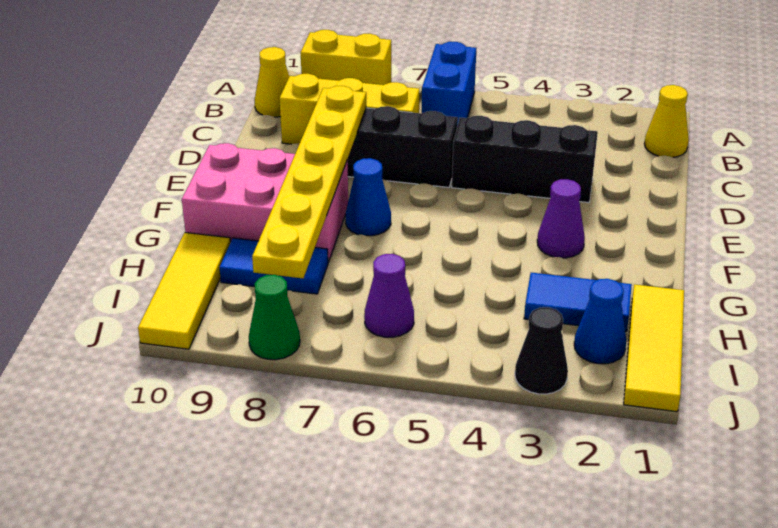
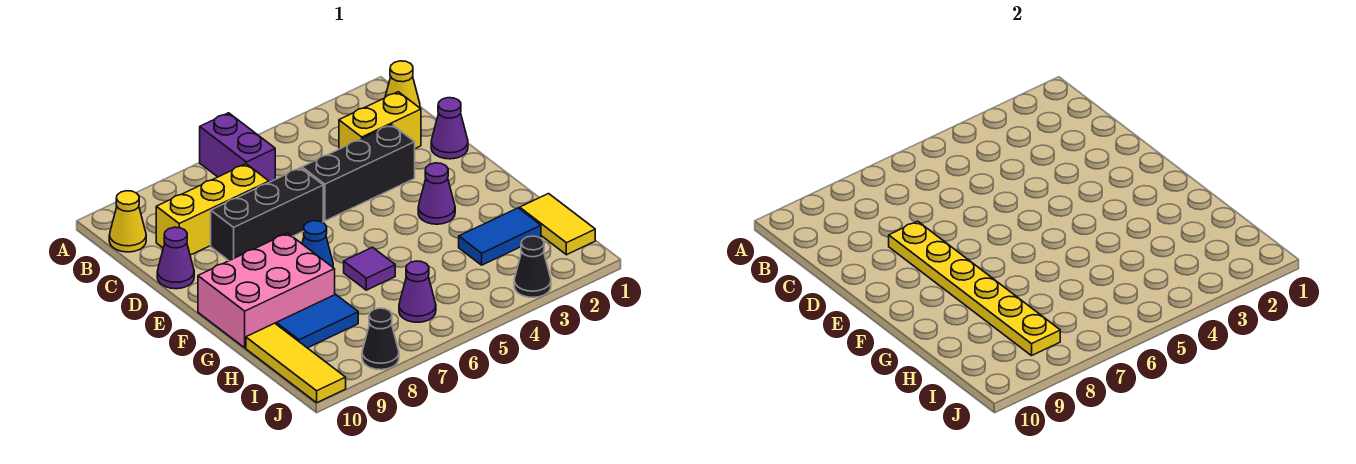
blue brick A6:B6 level 1 -> purple brick A6:B6 level 1
yellow brick A8:A9 level 1 -> yellow brick C2:C3 level 1
none -> purple cone D1 level 1
none -> purple cone D10 level 1
none -> purple tile G6 level 1
yellow tile H1:J1 level 1 -> yellow tile H1:I1 level 1
blue cone I2 level 1 -> none
green cone J8 level 1 -> black cone J8 level 1

